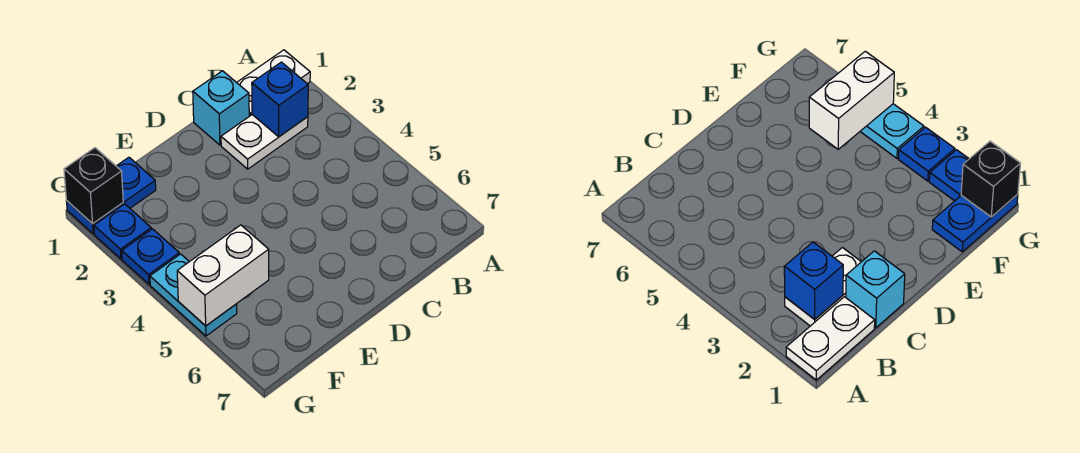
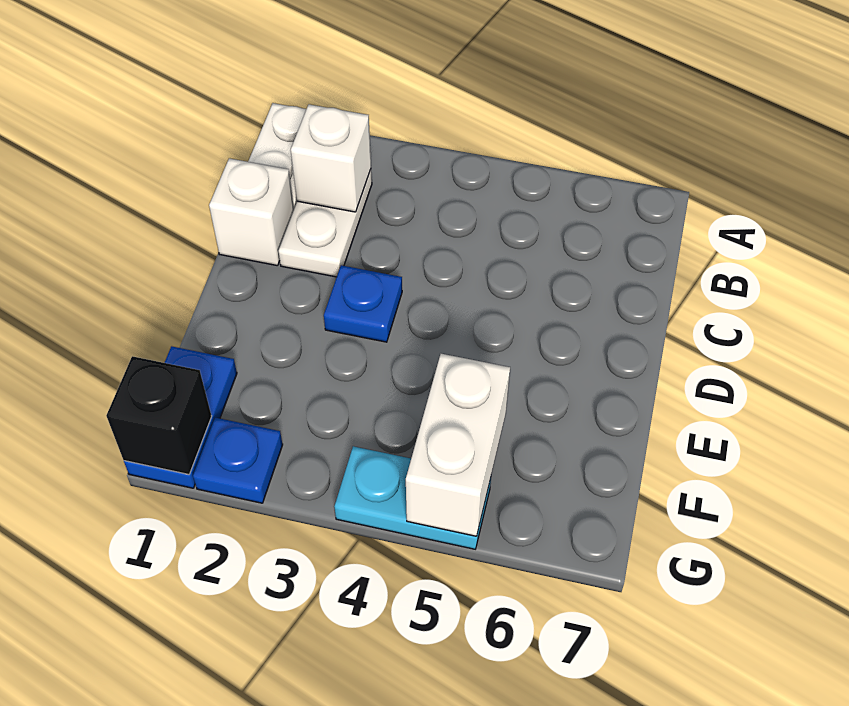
blue brick B2 level 2 -> white brick B2 level 2
cyan brick C1 level 1 -> white brick C1 level 1
blue plate G3 level 1 -> blue plate D3 level 1

